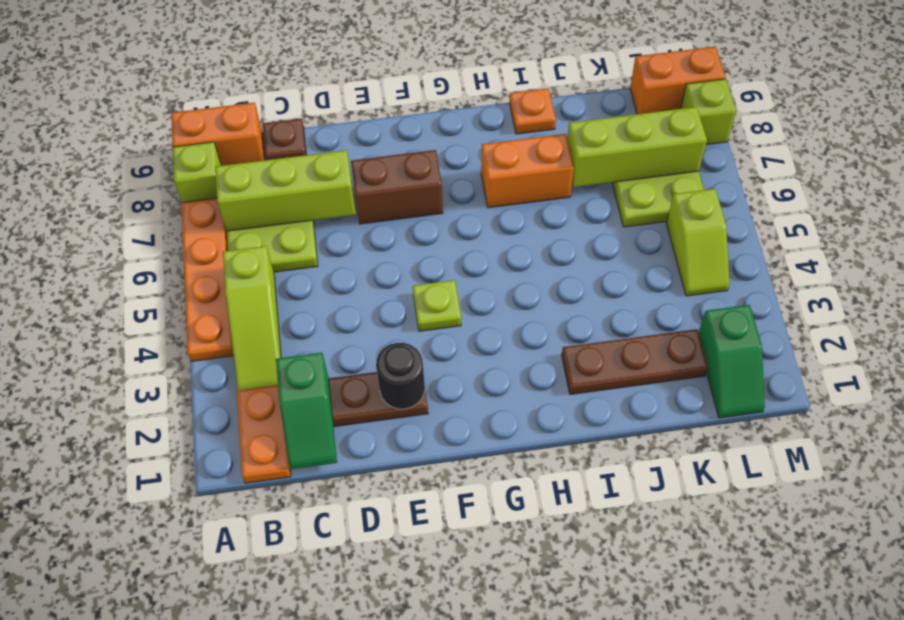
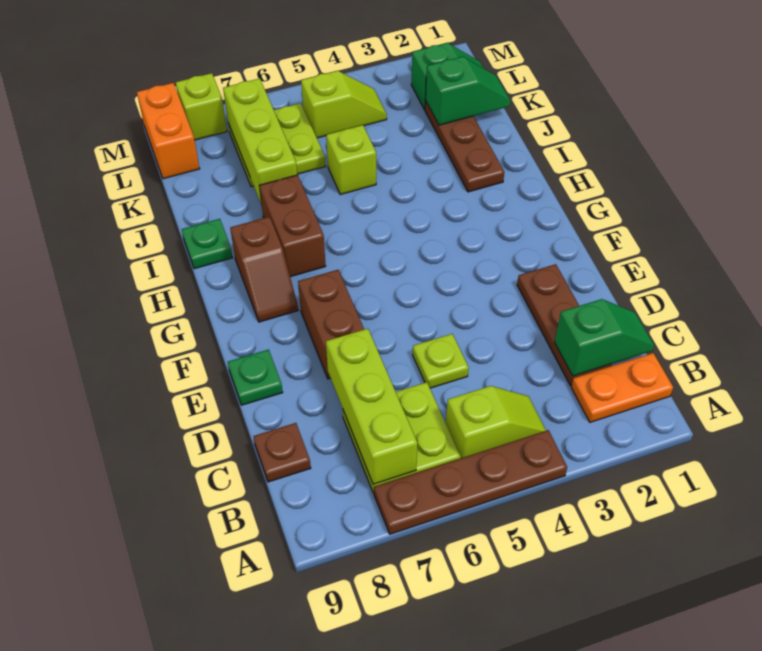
orange plate A4:A7 level 1 -> brown plate A4:A7 level 1
lime brick A8 level 1 -> lime brick J5 level 1
orange brick A9:B9 level 1 -> none
lime slope B3:B5 level 1 top 5 -> lime slope B4:B5 level 1 top 5
black round brick E2 level 2 -> none
none -> green plate E9 level 1
lime plate F4 level 1 -> lime plate D5 level 1
none -> brown slope G8:H8 level 1 top H
orange brick H7:I7 level 1 -> brown brick H7:I7 level 1
orange plate I9 level 1 -> green plate I9 level 1
none -> green slope K1:K2 level 2 top 2

